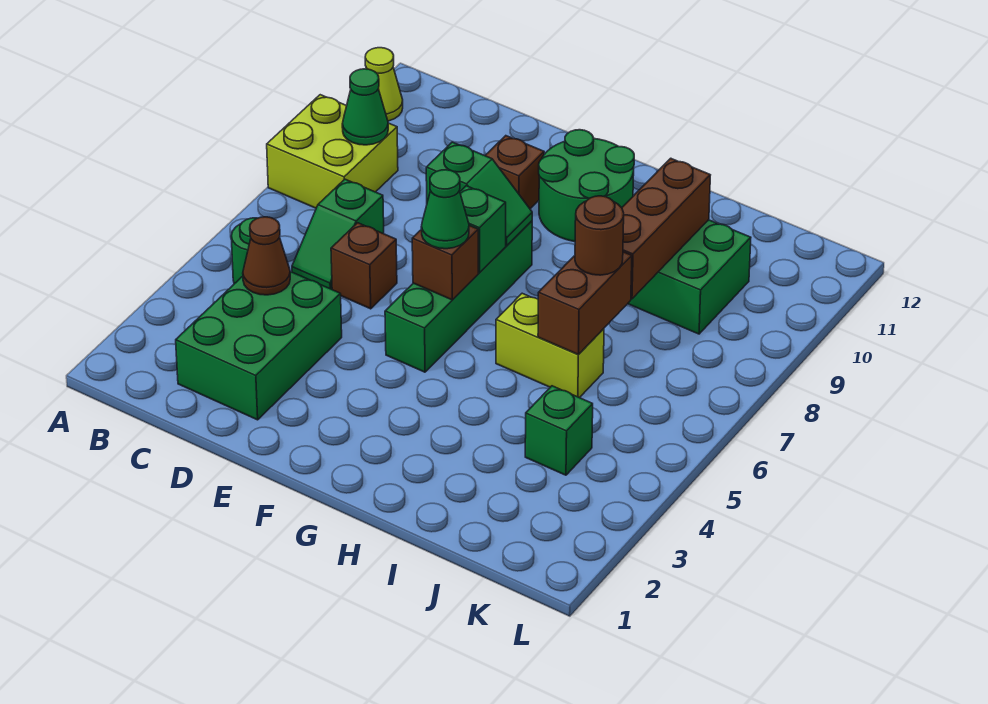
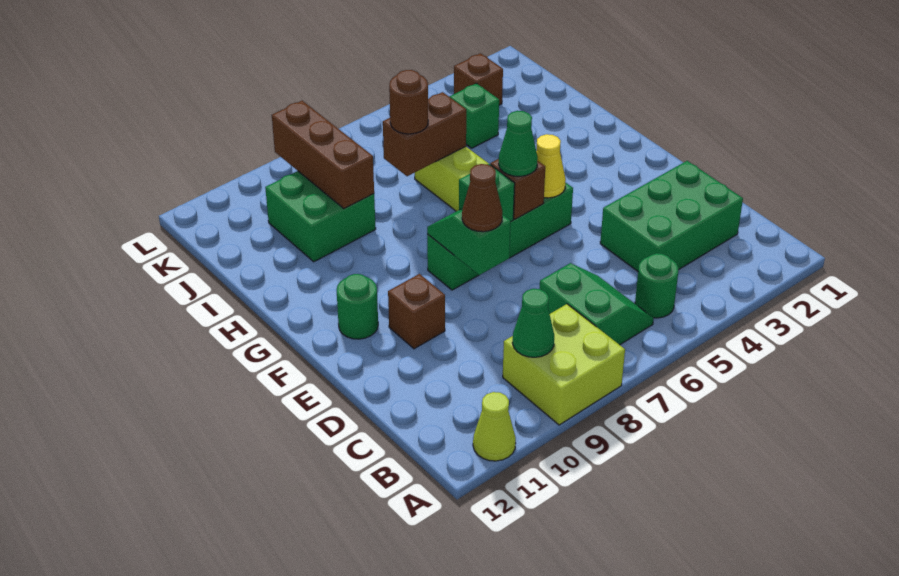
brown cone C4 level 2 -> brown cone E8 level 3
green slope C6:C7 level 1 top 7 -> green slope B6:C7 level 1 top 7
brown brick D6 level 1 -> brown brick K3 level 1
none -> yellow cone F5 level 2
green round brick F10:G11 level 1 -> green round brick F11 level 1
brown brick I8:I10 level 2 -> brown brick I9:K9 level 2

